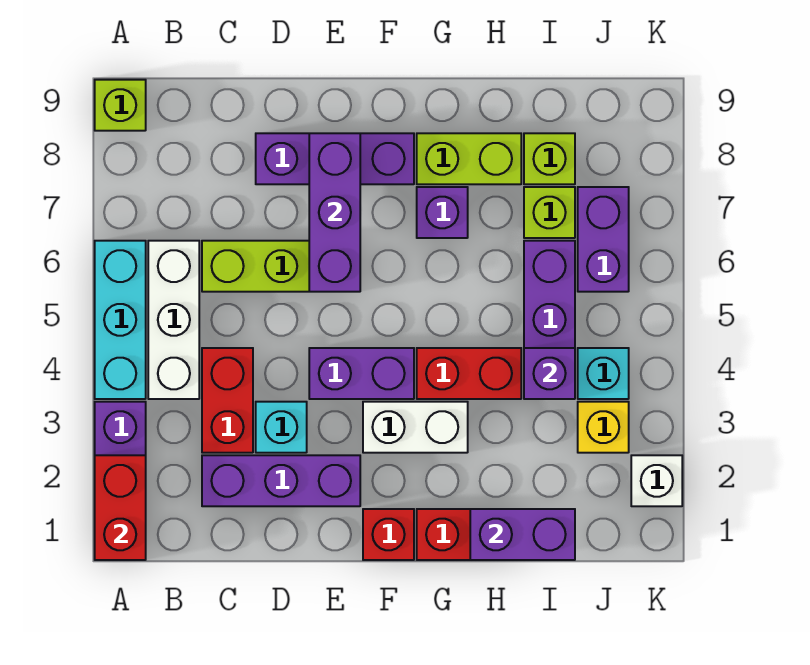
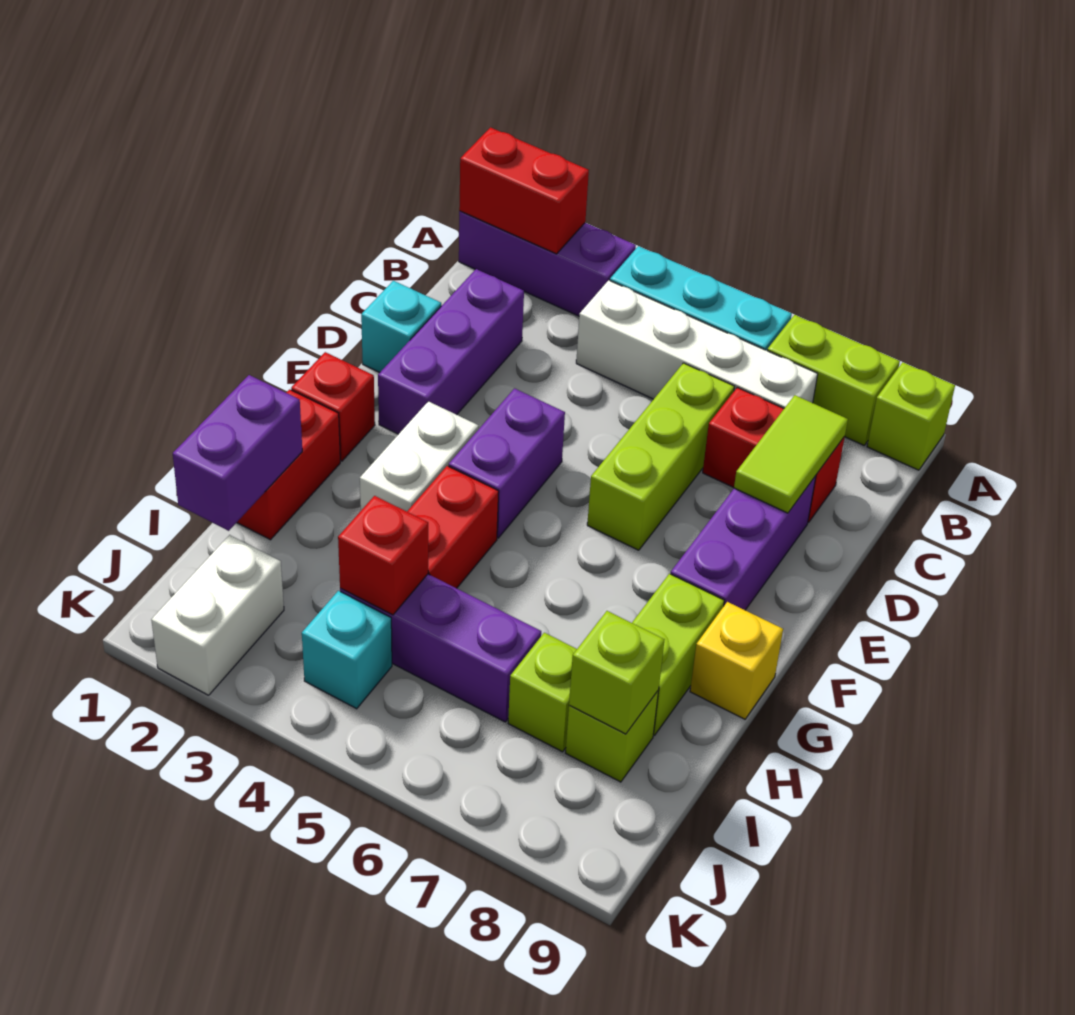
none -> lime brick A7:A8 level 1
white brick B4:B6 level 1 -> white brick B4:B7 level 1
red brick C3:C4 level 1 -> red brick C7:C8 level 1
none -> lime tile C8:D8 level 2
cyan brick D3 level 1 -> cyan brick D1 level 1
purple brick E6:E8 level 2 -> none
purple brick G7 level 1 -> none
purple brick I4 level 2 -> red brick I4 level 2
none -> lime brick I8 level 2
yellow brick J3 level 1 -> yellow brick G9 level 1
purple brick J6:J7 level 1 -> none
white brick K2 level 1 -> white brick J2:K2 level 1

